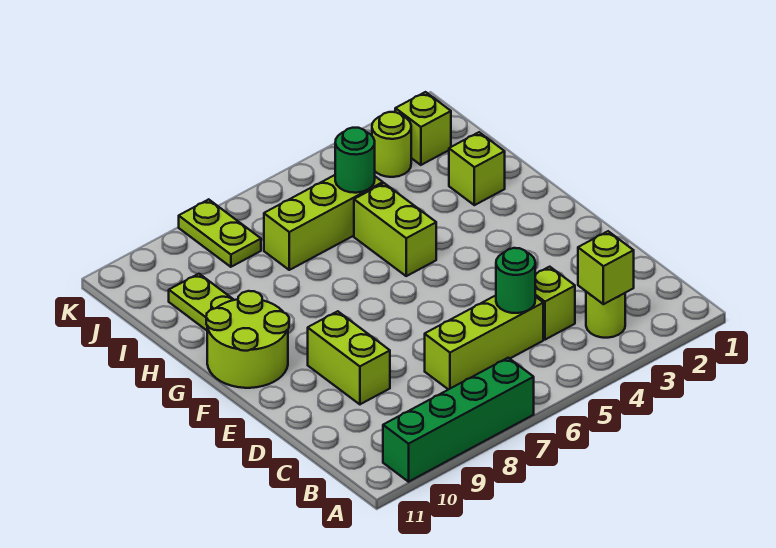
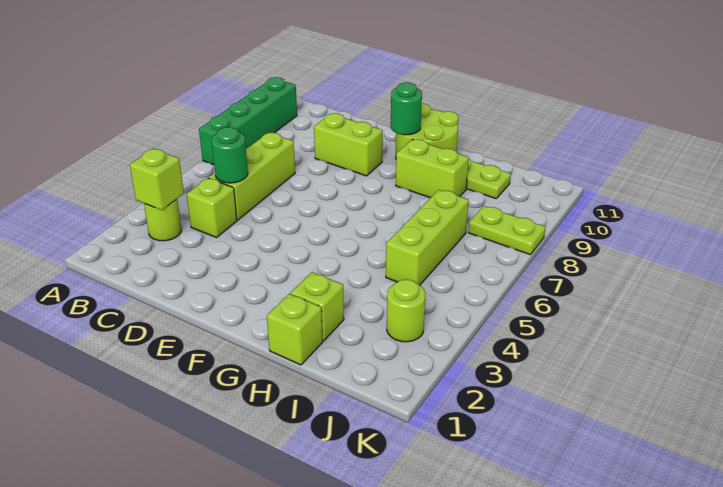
lime brick G5:H5 level 1 -> lime brick G9:H9 level 1
green round brick I5 level 2 -> green round brick F10 level 2
lime brick J2 level 1 -> lime brick H1 level 1

